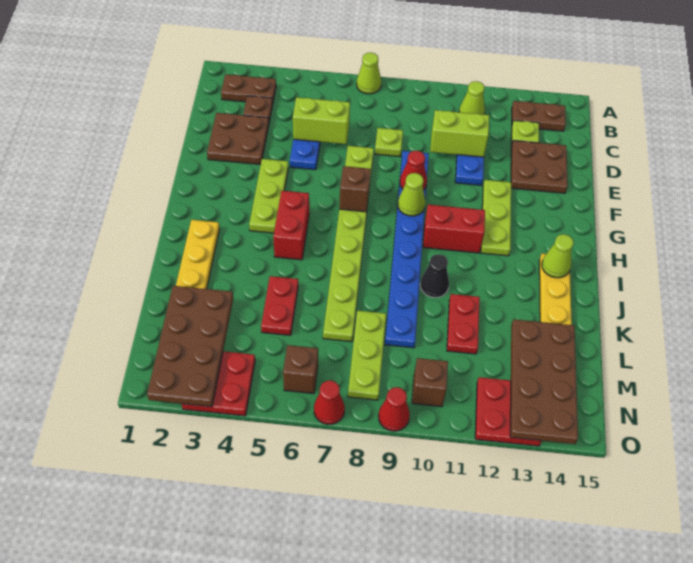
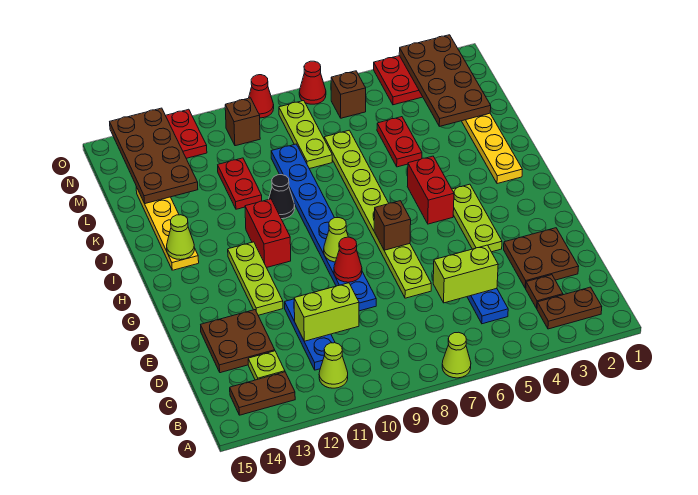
lime plate D8 level 1 -> none
red brick H10:H11 level 1 -> red brick H11:I11 level 1

